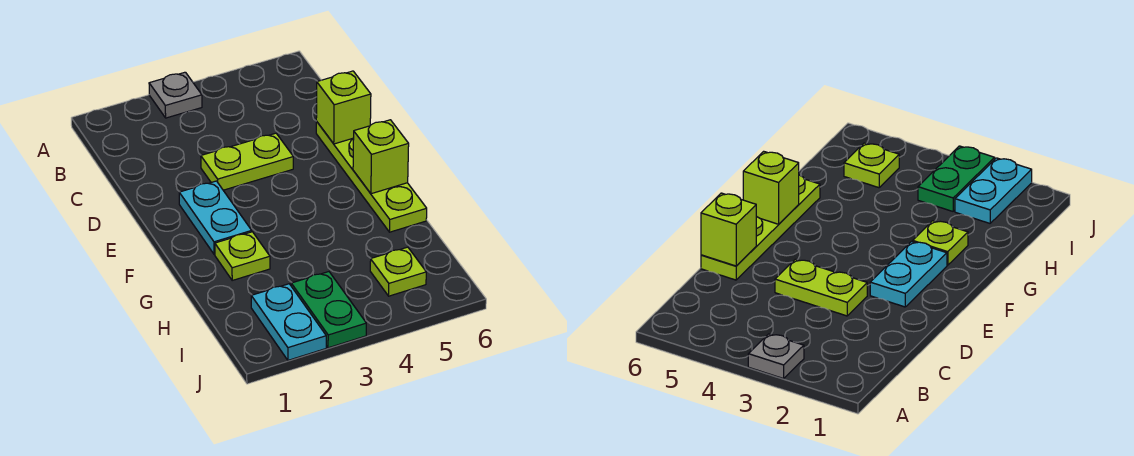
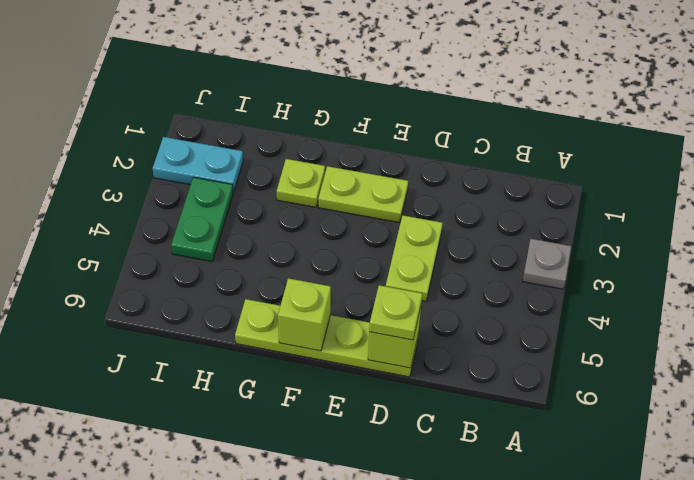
cyan plate E2:F2 level 1 -> lime plate E2:F2 level 1
green plate I3:J3 level 1 -> green plate I3:I4 level 1
lime plate I5 level 1 -> lime plate D6 level 3

